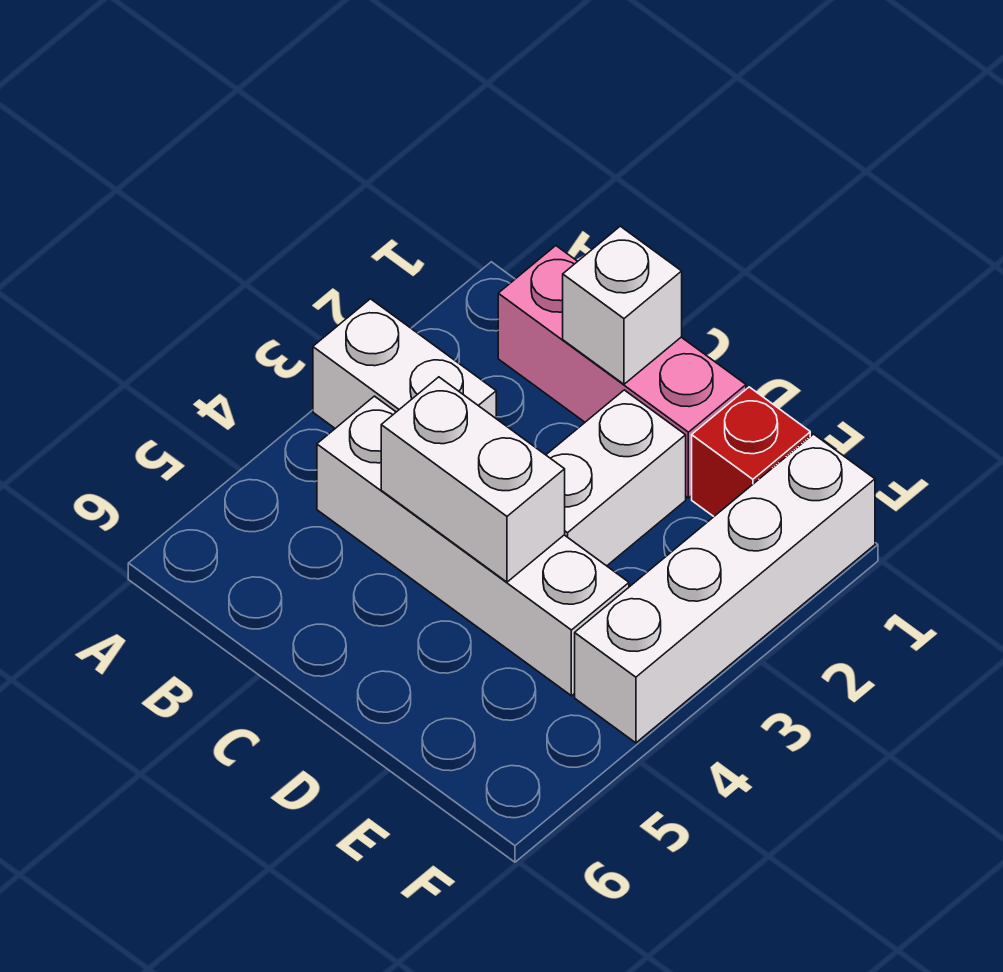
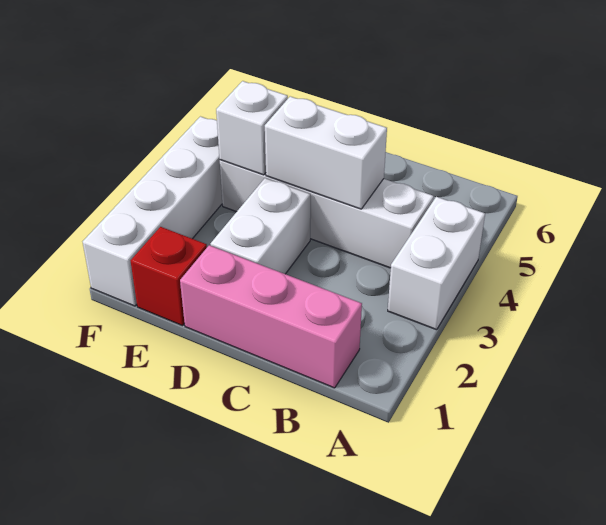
white brick A3:B3 level 1 -> white brick A3:A4 level 1
white brick C1 level 2 -> white brick E4 level 2

